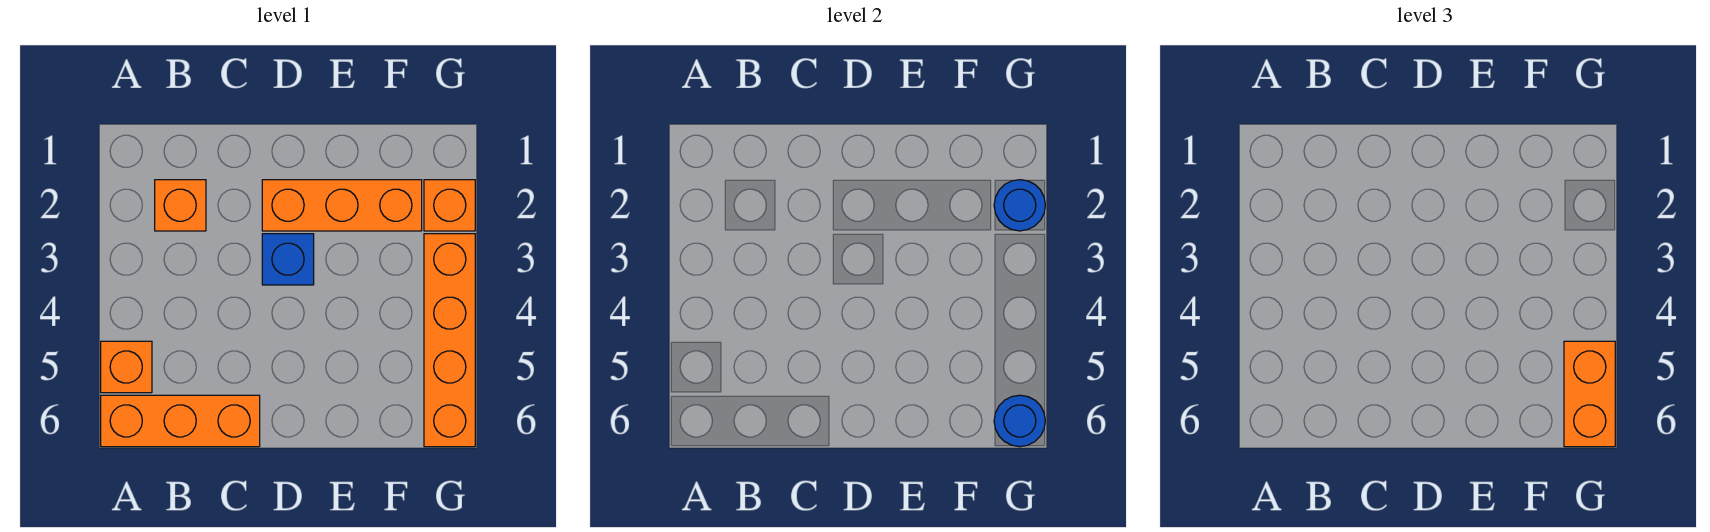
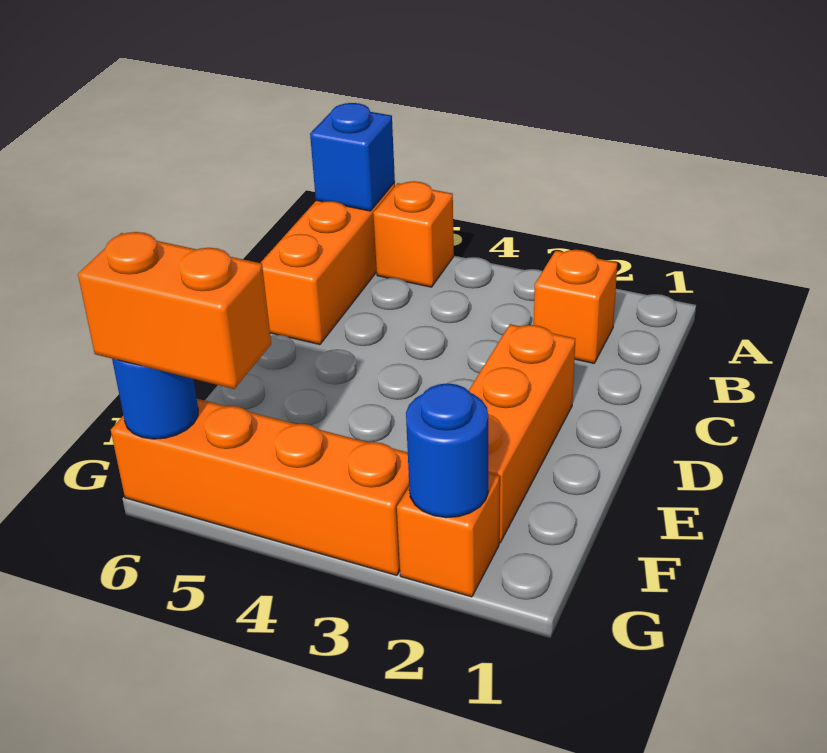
blue brick D3 level 1 -> blue brick A6 level 2

